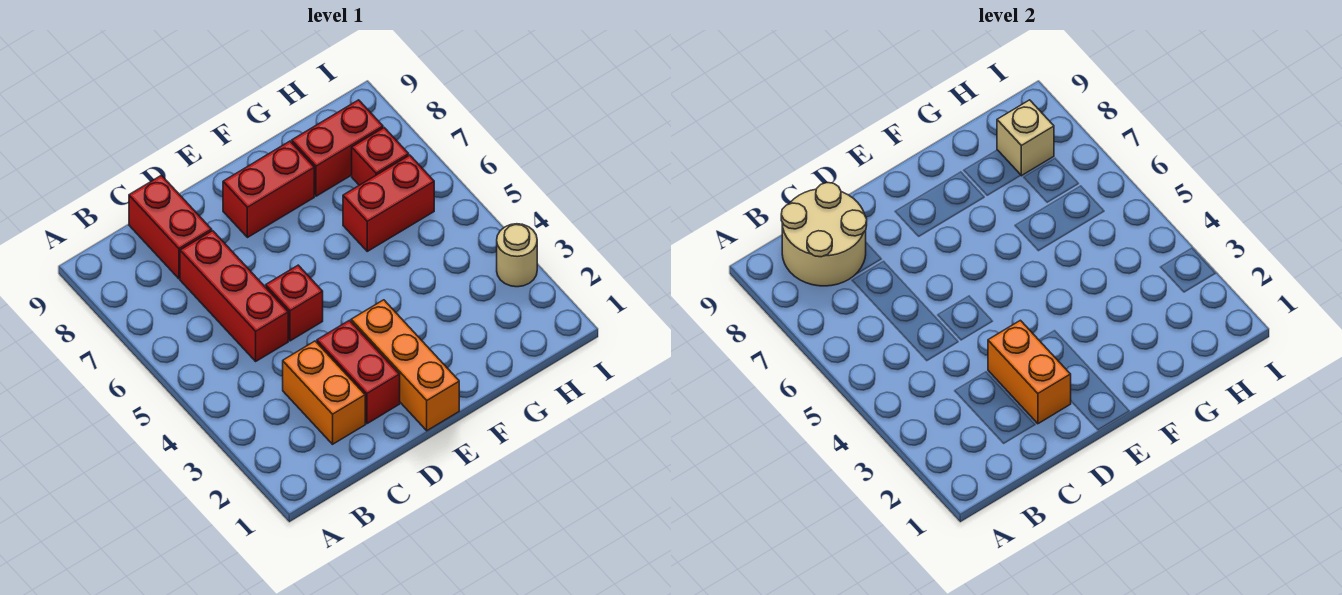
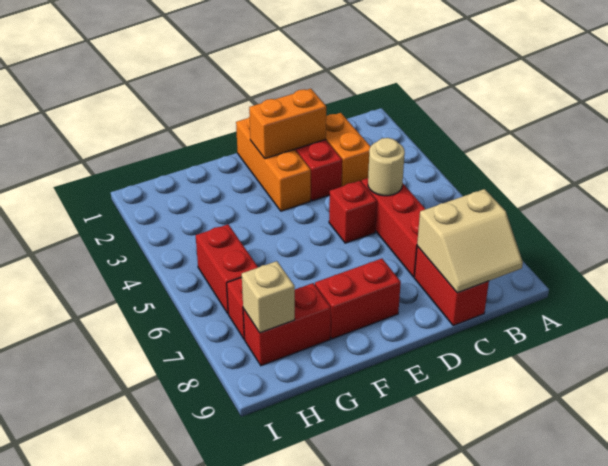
tan round brick B8:C9 level 2 -> tan slope B8:C9 level 2 top 8
orange brick D2:D3 level 2 -> orange brick D2:E2 level 2
red brick G6:H6 level 1 -> red brick H5:H6 level 1
tan round brick I3 level 1 -> tan round brick C5 level 2

